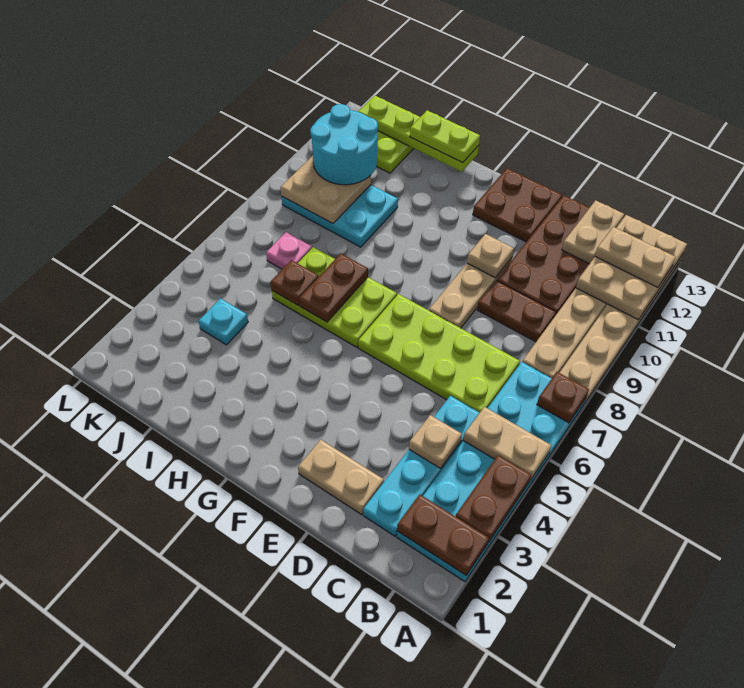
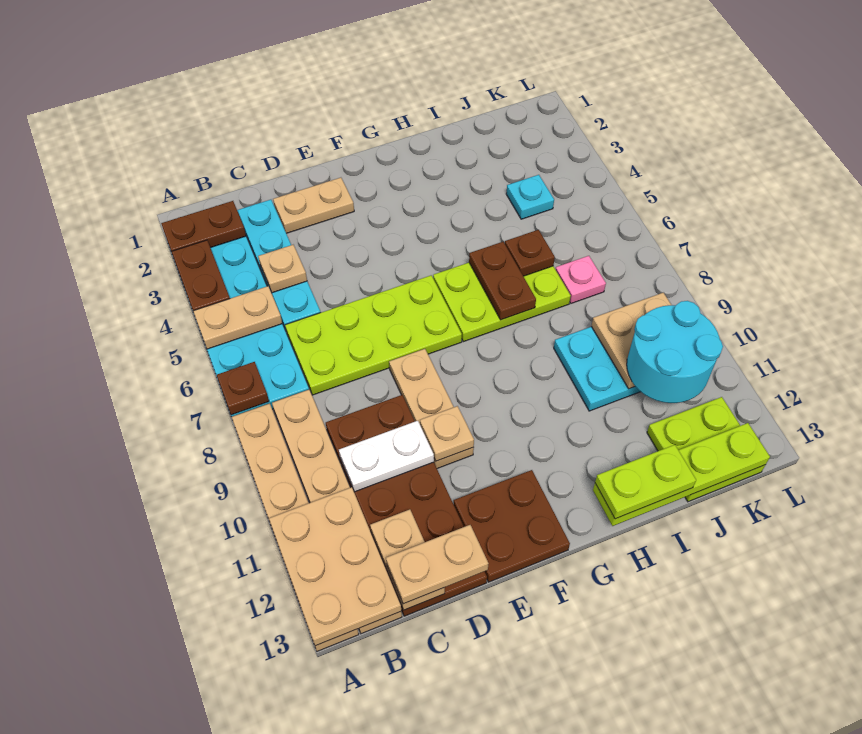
tan plate A12:B12 level 3 -> tan plate C13:D13 level 3
none -> white plate C10:D10 level 2

